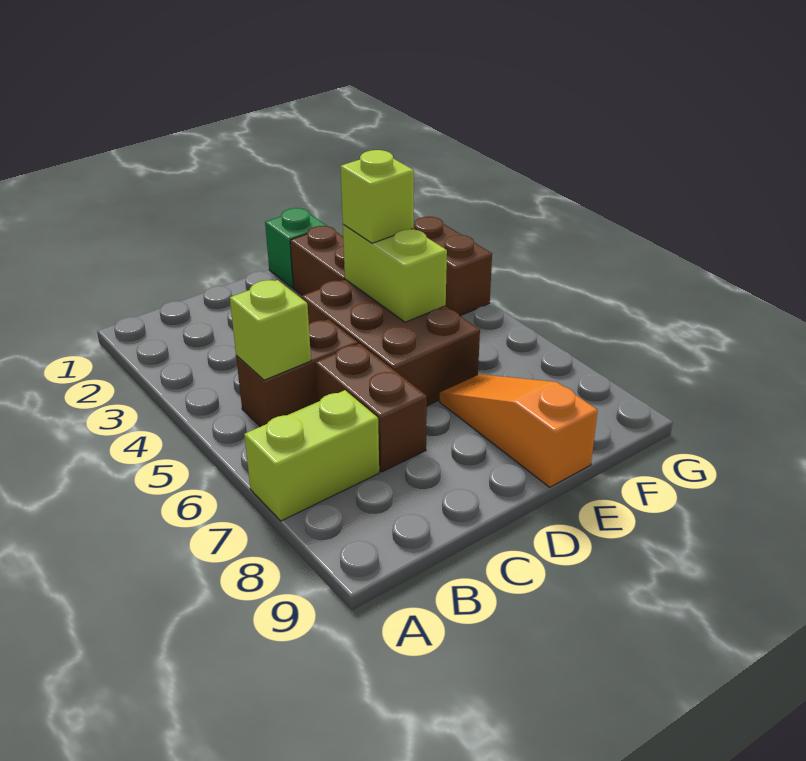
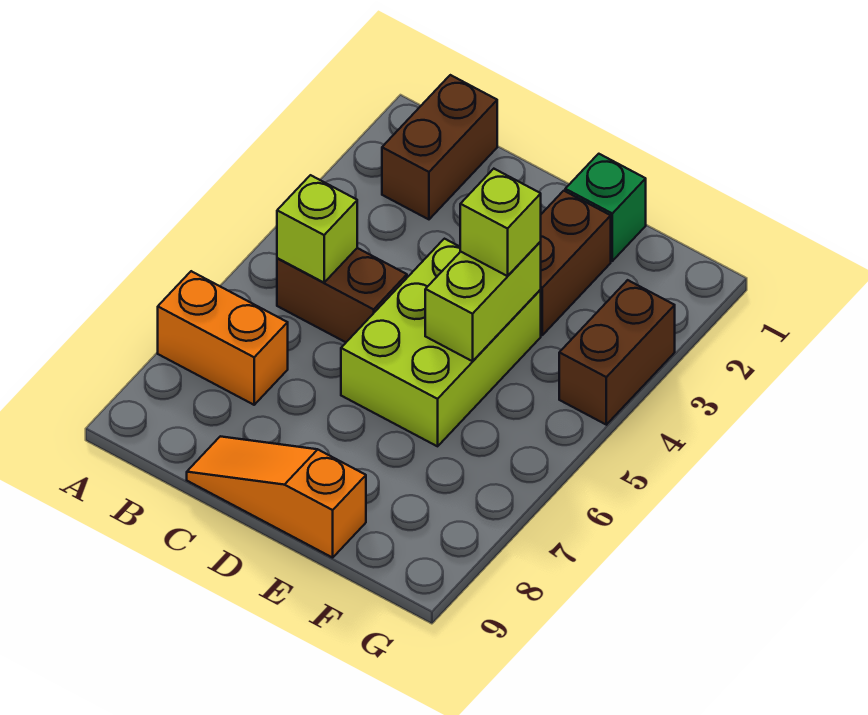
lime brick A7:B7 level 1 -> orange brick A7:B7 level 1
brown brick C6:C7 level 1 -> brown brick B1:B2 level 1
brown brick D4:E6 level 1 -> lime brick D4:E6 level 1
orange slope E7:E9 level 1 top 9 -> orange slope C9:E9 level 1 top E

